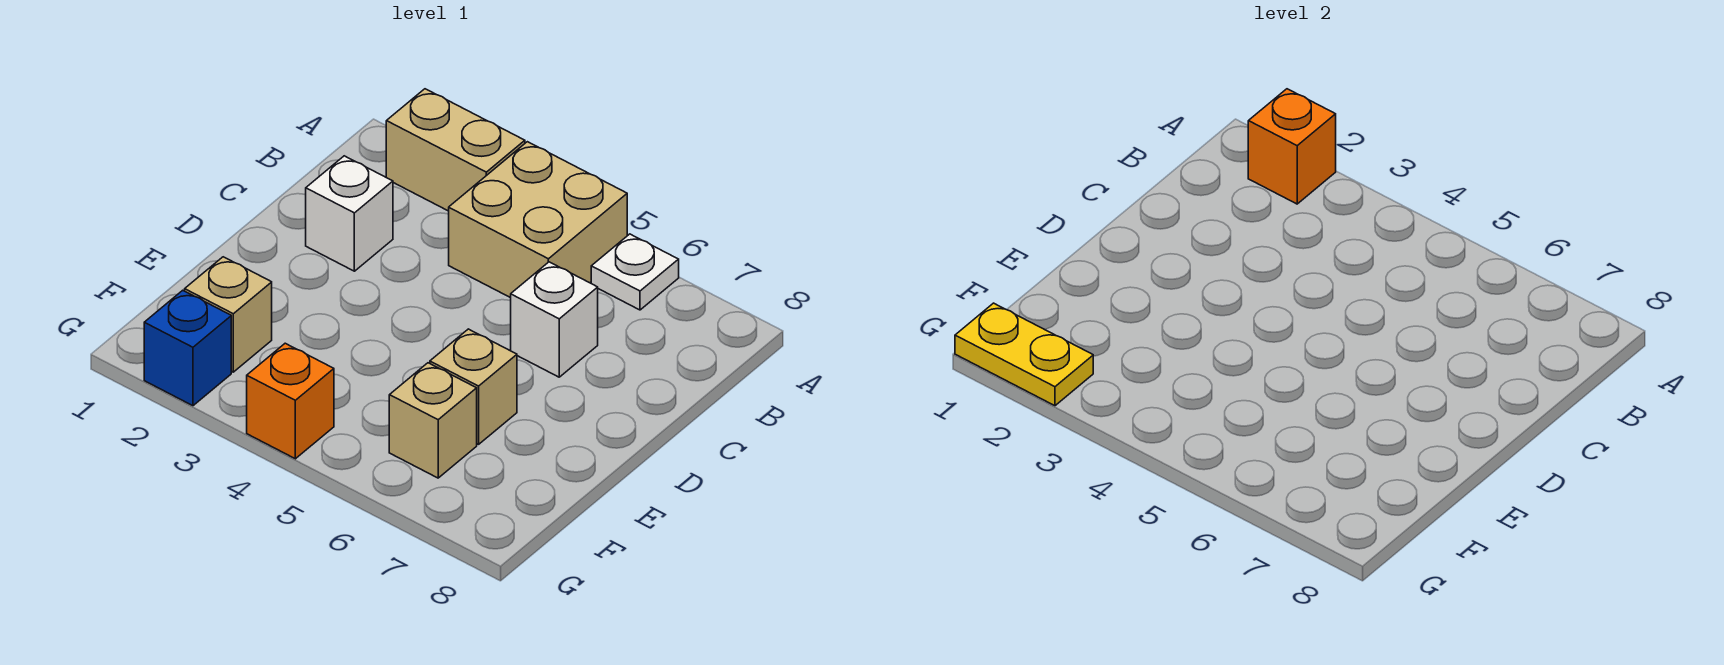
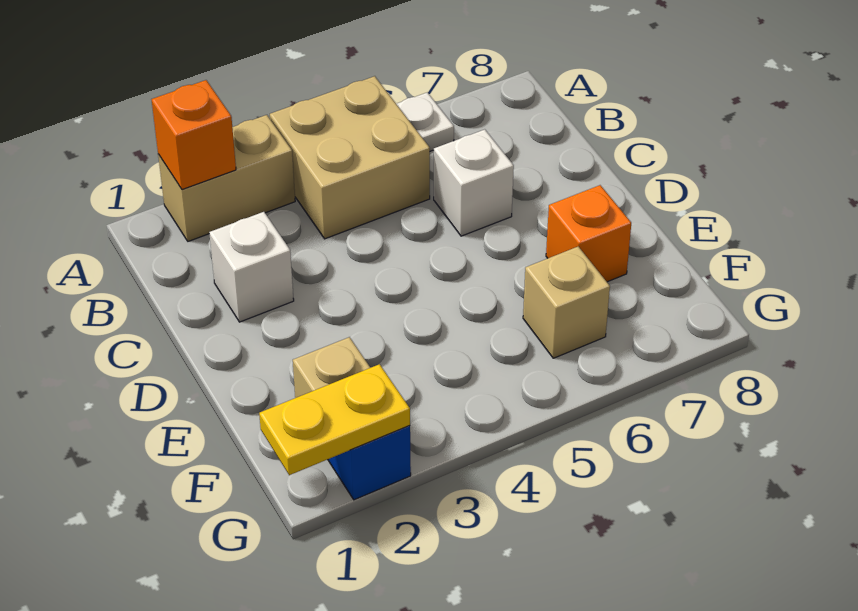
tan brick E6 level 1 -> none
orange brick G4 level 1 -> orange brick E7 level 1

